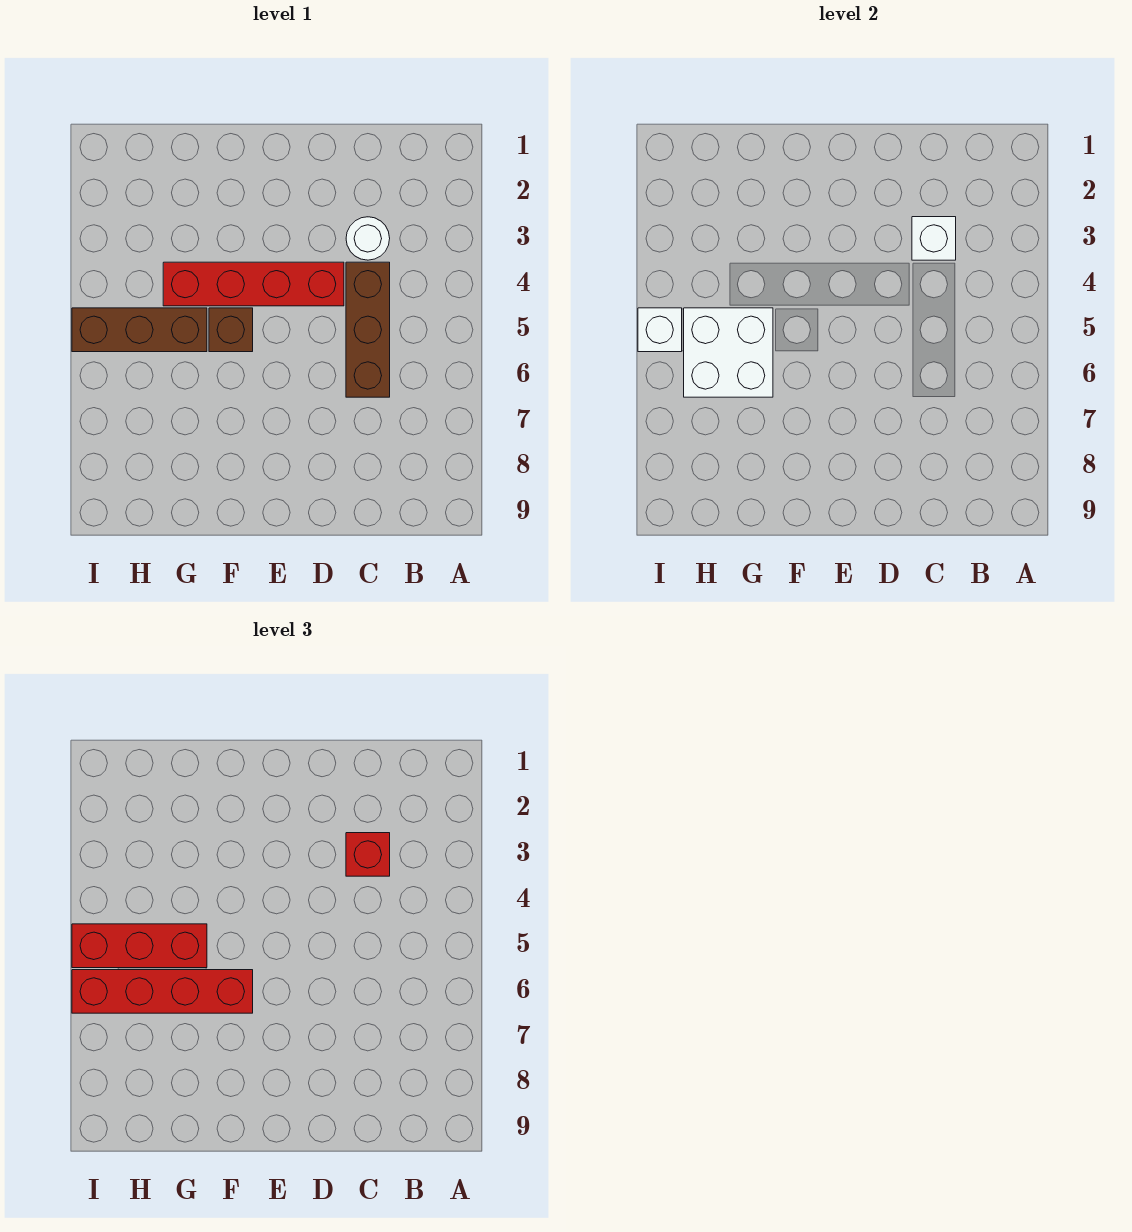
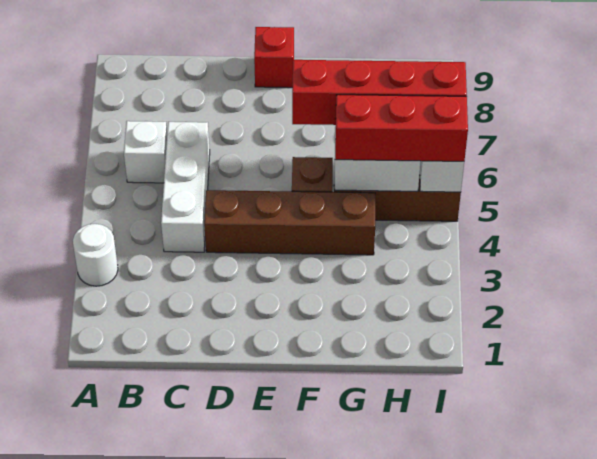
white round brick C3 level 1 -> white round brick A3 level 1
white brick C3 level 2 -> white brick B6 level 1
red brick C3 level 3 -> red brick E9 level 1
brown brick C4:C6 level 1 -> white brick C4:C6 level 1
red brick D4:G4 level 1 -> brown brick D4:G4 level 1

